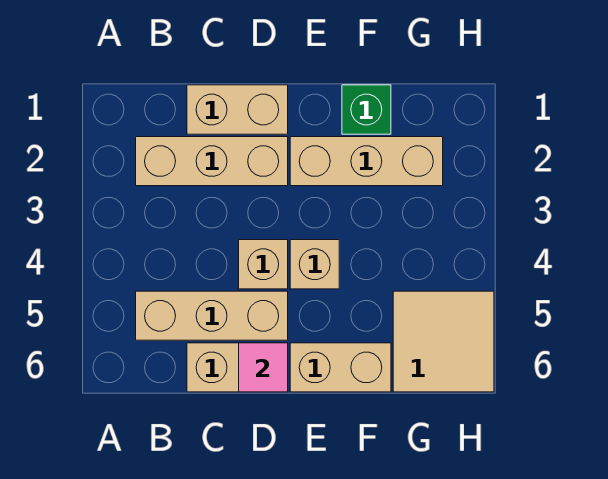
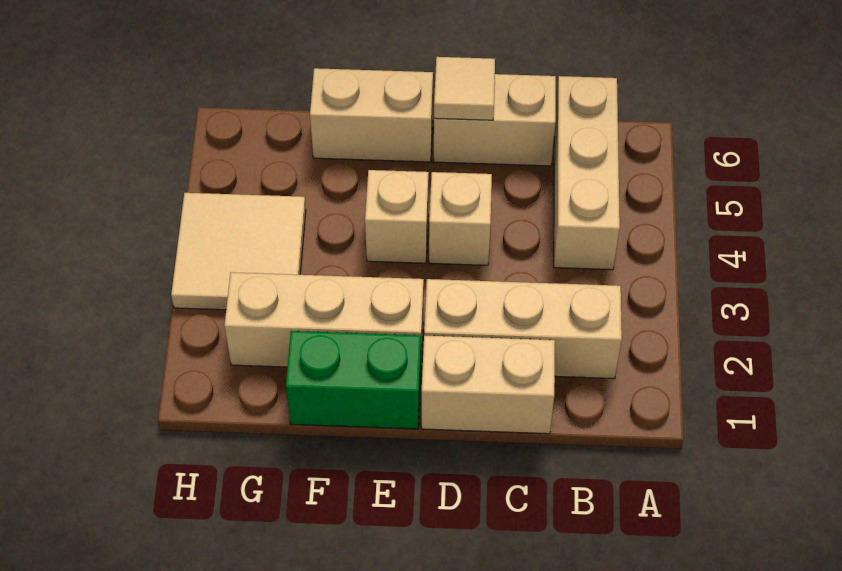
tan brick B5:D5 level 1 -> tan brick B4:B6 level 1
pink tile D6 level 2 -> tan tile D6 level 2
green brick F1 level 1 -> green brick E1:F1 level 1
tan tile G5:H6 level 1 -> tan tile G3:H4 level 1

